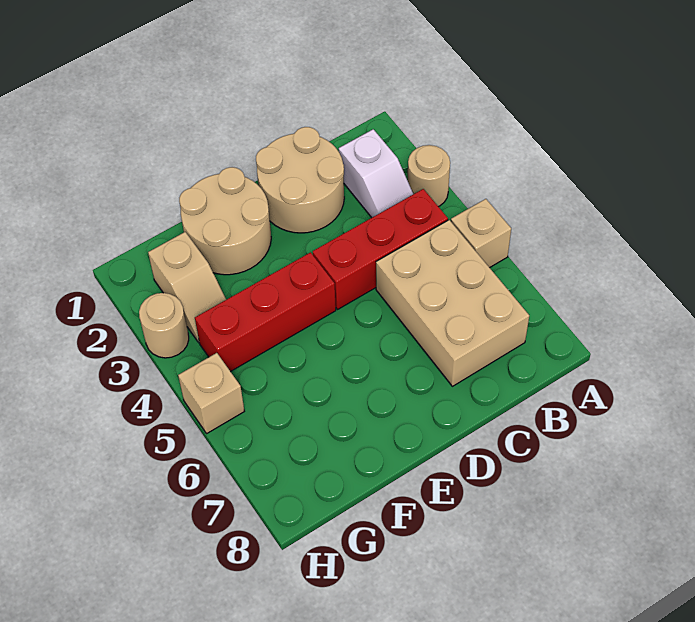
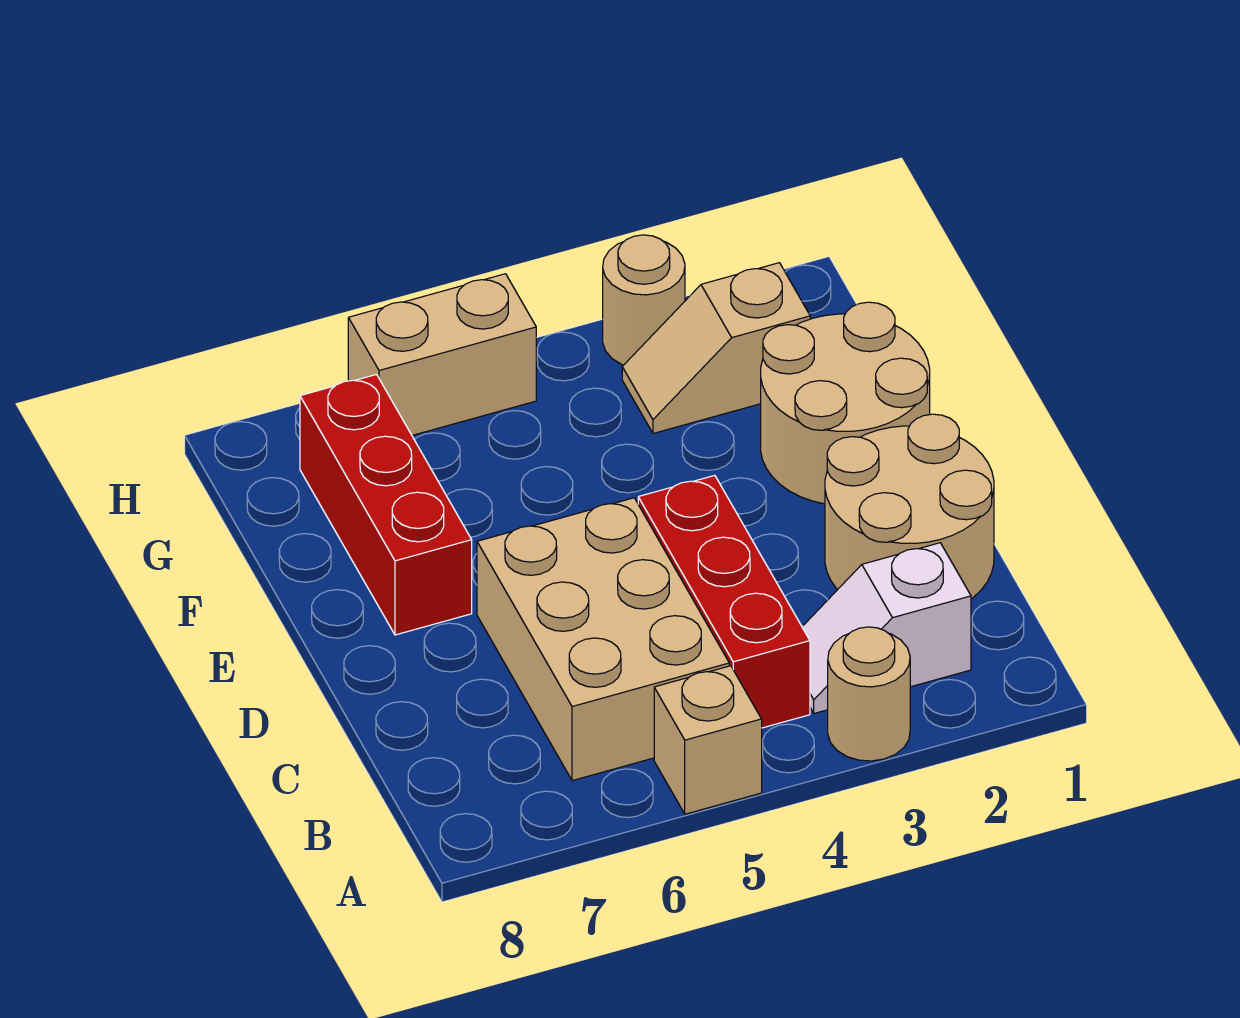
tan brick B5:C7 level 1 -> tan brick B5:D6 level 1
red brick E4:G4 level 1 -> red brick E7:G7 level 1
tan brick H5 level 1 -> tan brick H5:H6 level 1

